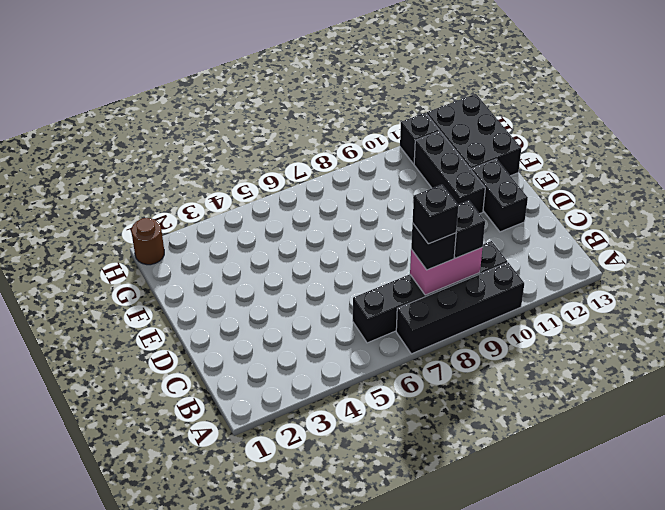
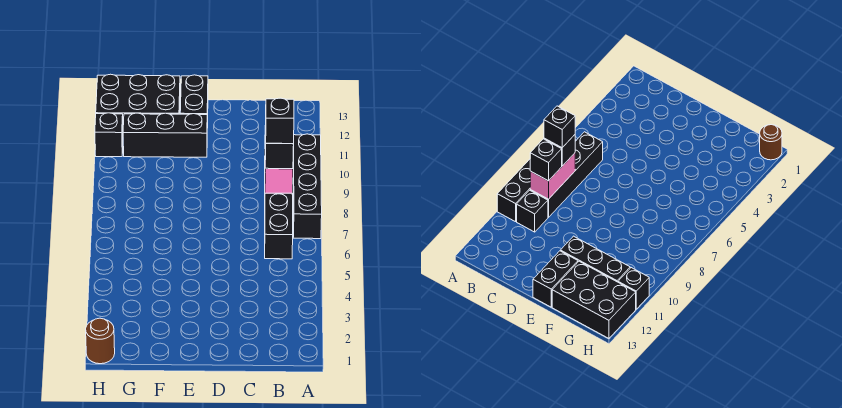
black brick D12:E12 level 1 -> black brick E12:E13 level 1

